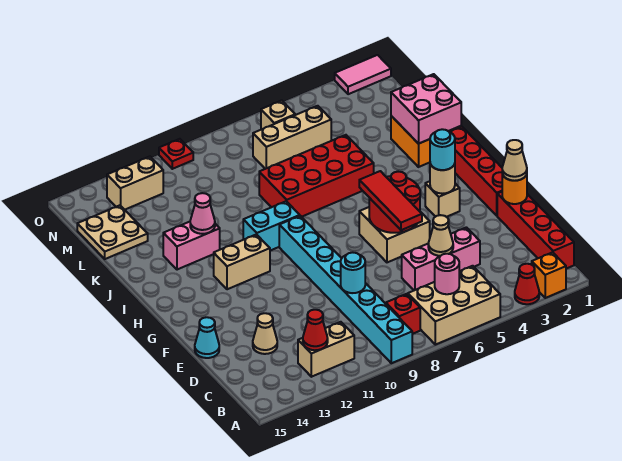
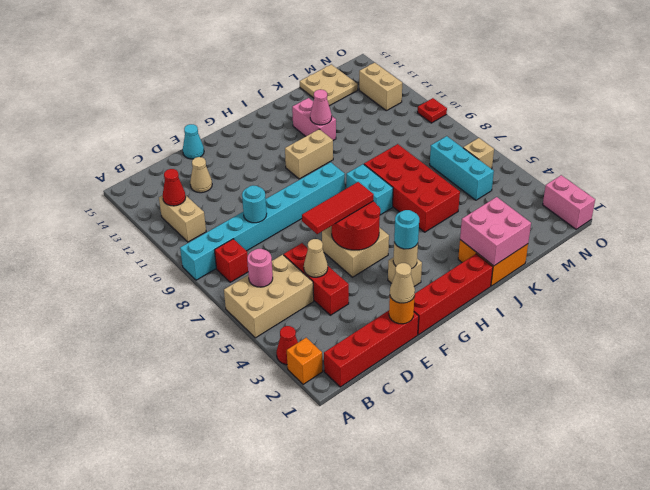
tan brick A5:B7 level 1 -> tan brick A5:C6 level 1
pink brick D4:D6 level 1 -> red brick D4:D6 level 1
tan brick H11:H12 level 1 -> tan brick H11:I11 level 1
cyan brick I9:I10 level 1 -> cyan brick I7:I8 level 1
tan brick M5:M7 level 1 -> cyan brick M5:M7 level 1
pink tile O1:O2 level 1 -> pink brick O1:O2 level 1

